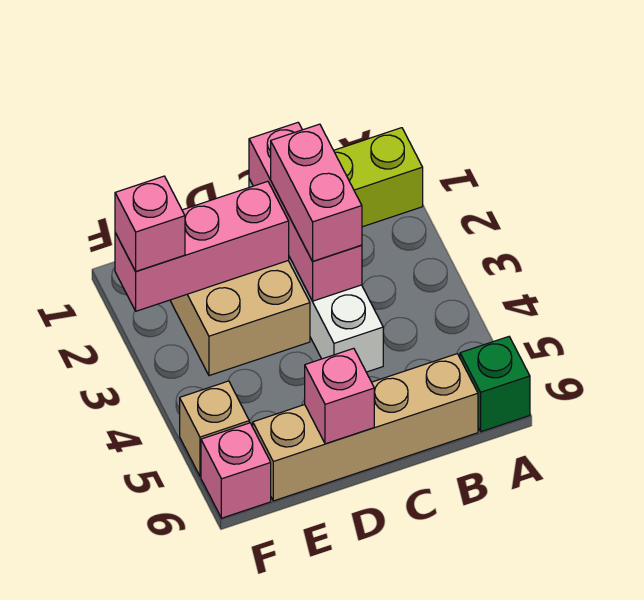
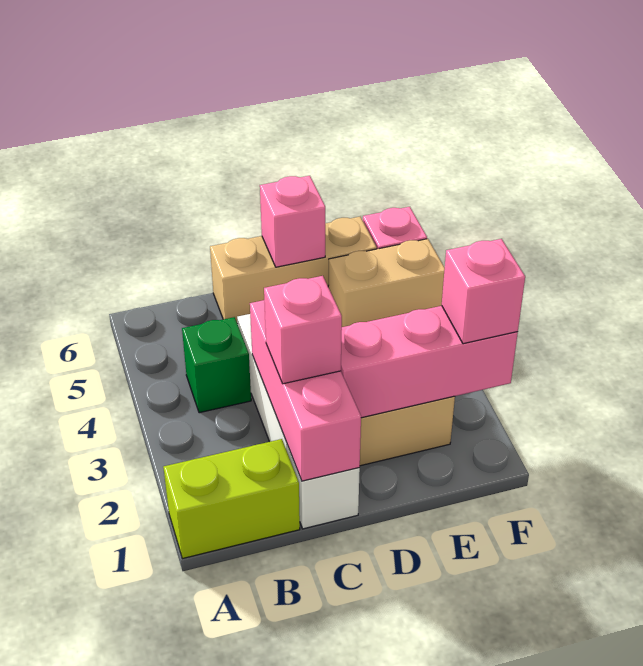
green brick A6 level 1 -> green brick B4 level 1
tan brick B6:E6 level 1 -> tan brick C6:E6 level 1
pink brick C2:C3 level 3 -> pink brick C2 level 3
tan brick F5 level 1 -> tan brick E5:F5 level 1

